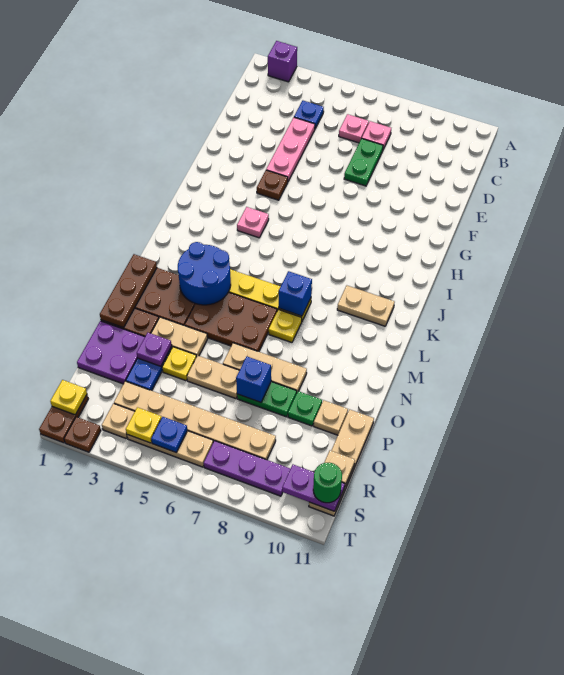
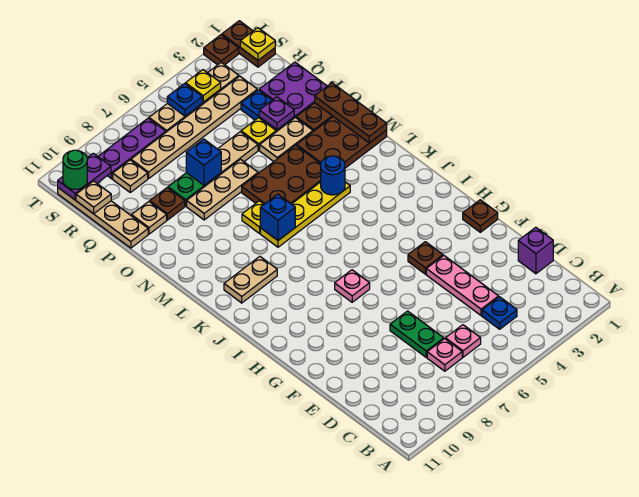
purple brick A2 level 1 -> purple brick D1 level 1
none -> brown plate G1 level 1
pink plate I4 level 1 -> pink plate H7 level 1
blue round brick L3:M4 level 2 -> blue round brick L4 level 2
green plate P9 level 1 -> brown plate P9 level 1
none -> tan plate R9 level 1

